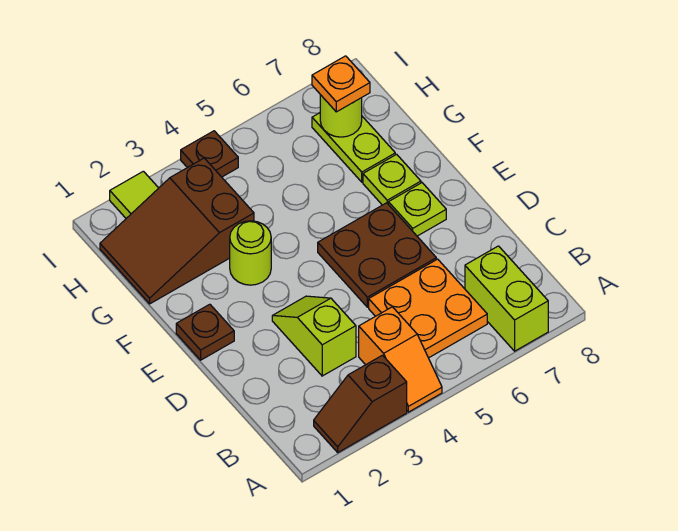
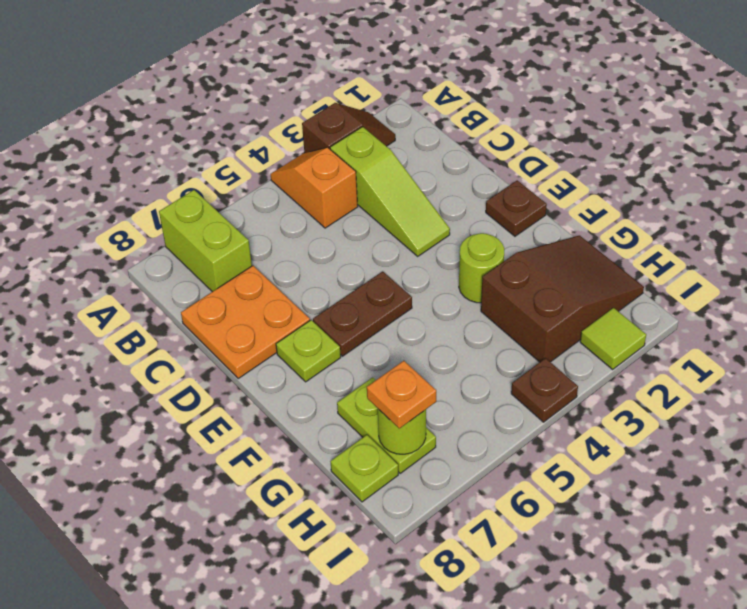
orange plate B5:C6 level 1 -> orange plate C7:D8 level 1
lime slope C3:D3 level 1 top C -> lime slope B3:D3 level 1 top B
brown plate D5:E6 level 1 -> brown plate E5:E6 level 1
lime plate F7 level 1 -> lime plate H8 level 1

